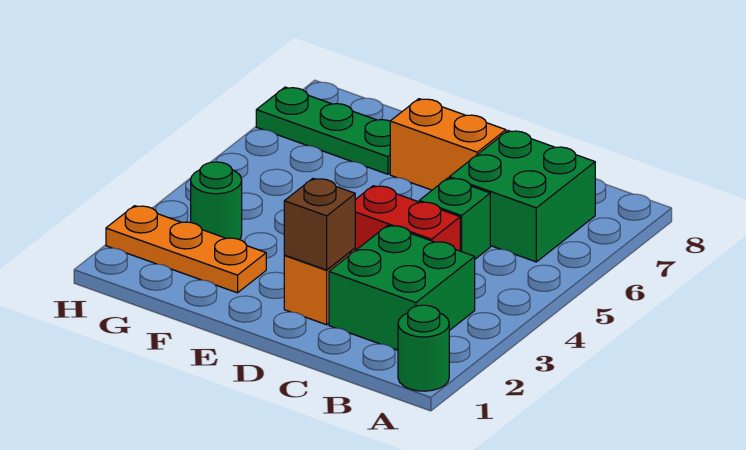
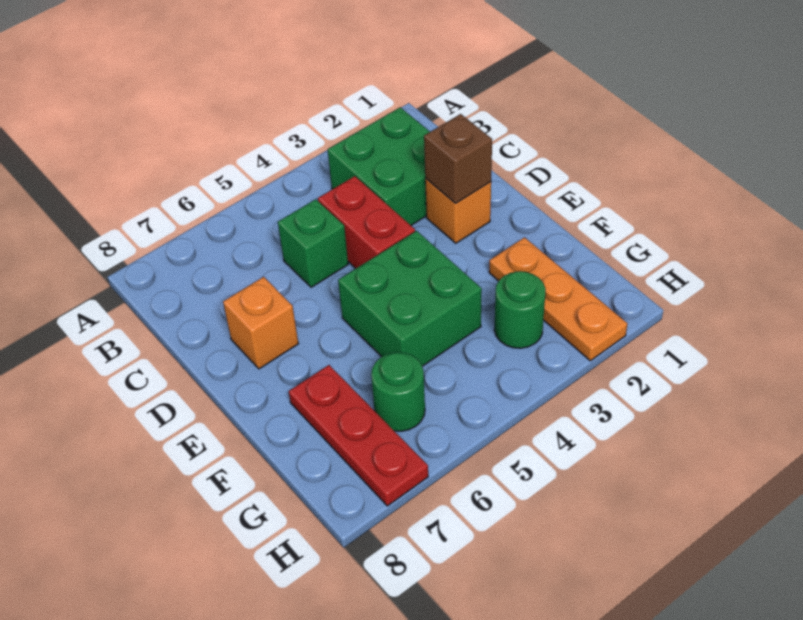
green round brick A1 level 1 -> green round brick G6 level 1
green brick B6:C7 level 1 -> green brick E4:F5 level 1
orange brick D7:E7 level 1 -> orange brick D7 level 1
green plate F7:H7 level 1 -> red plate F7:H7 level 1

